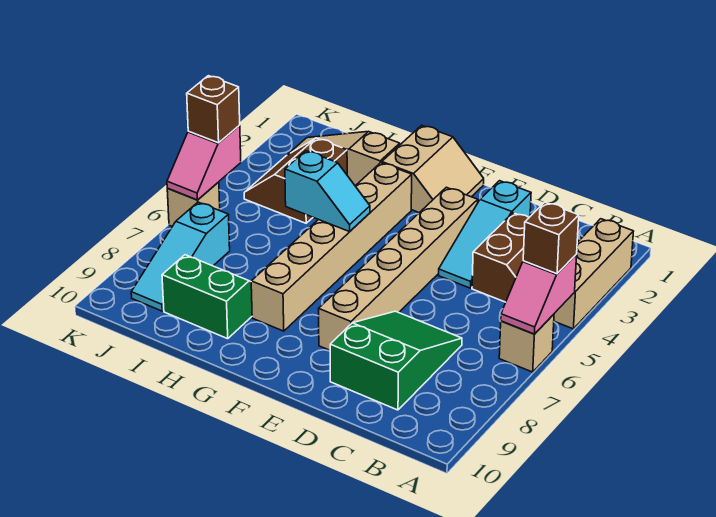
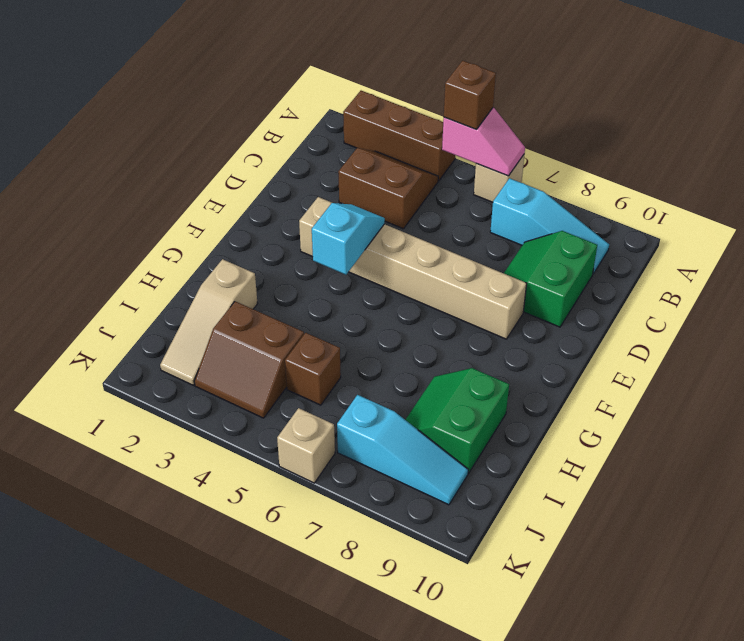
tan brick A2:A4 level 1 -> brown brick A2:A4 level 1
green slope C7:D9 level 1 top 9 -> green slope C8:D9 level 1 top 9
cyan slope D2:D4 level 1 top 2 -> cyan slope B7:B9 level 1 top 7
tan slope F1:G2 level 1 top G -> none
tan brick G3:G8 level 1 -> none
cyan slope G5:H5 level 2 top H -> cyan slope E4:F4 level 2 top F
pink slope K5:K6 level 2 top 5 -> none
brown brick K5 level 3 -> brown brick I5 level 1

